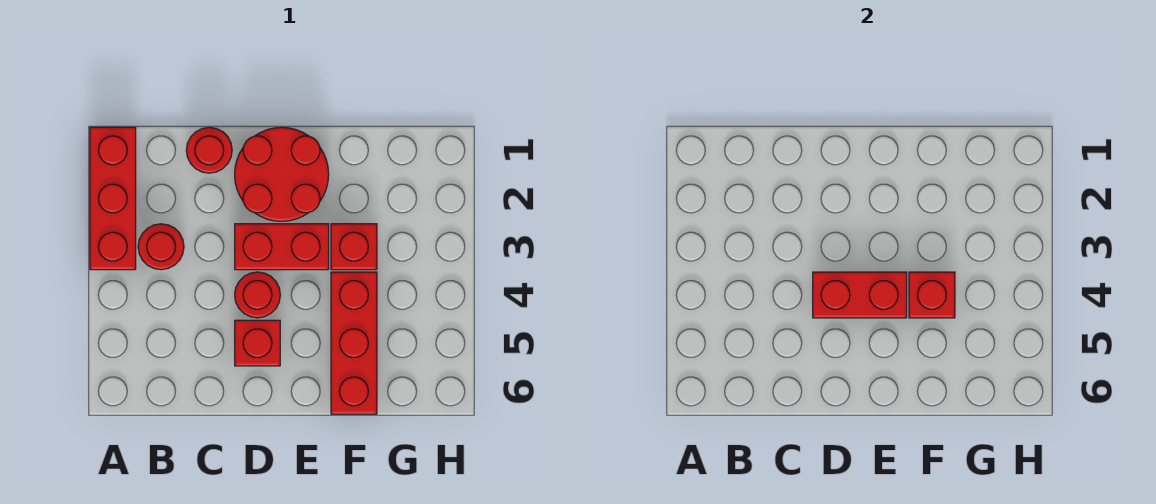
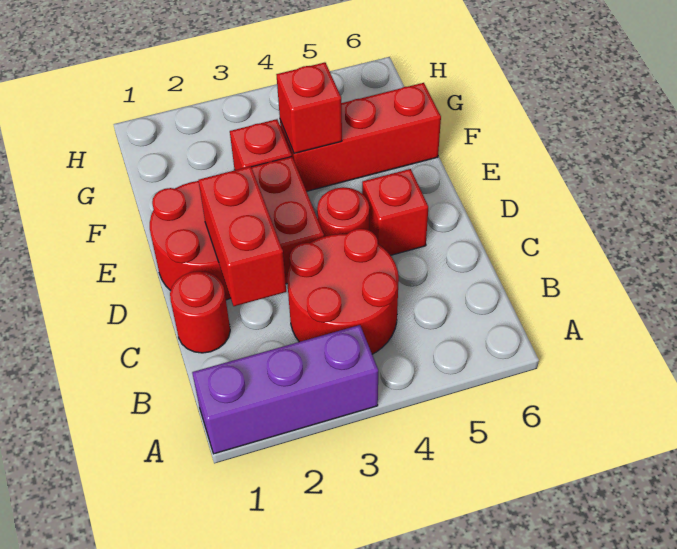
red brick A1:A3 level 1 -> purple brick A1:A3 level 1
red round brick B3 level 1 -> red round brick B3:C4 level 1
red brick D4:E4 level 2 -> red brick C2:D2 level 2

